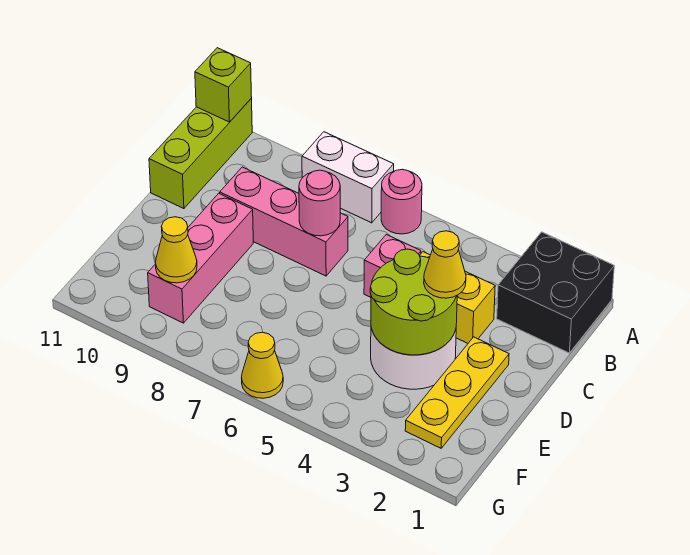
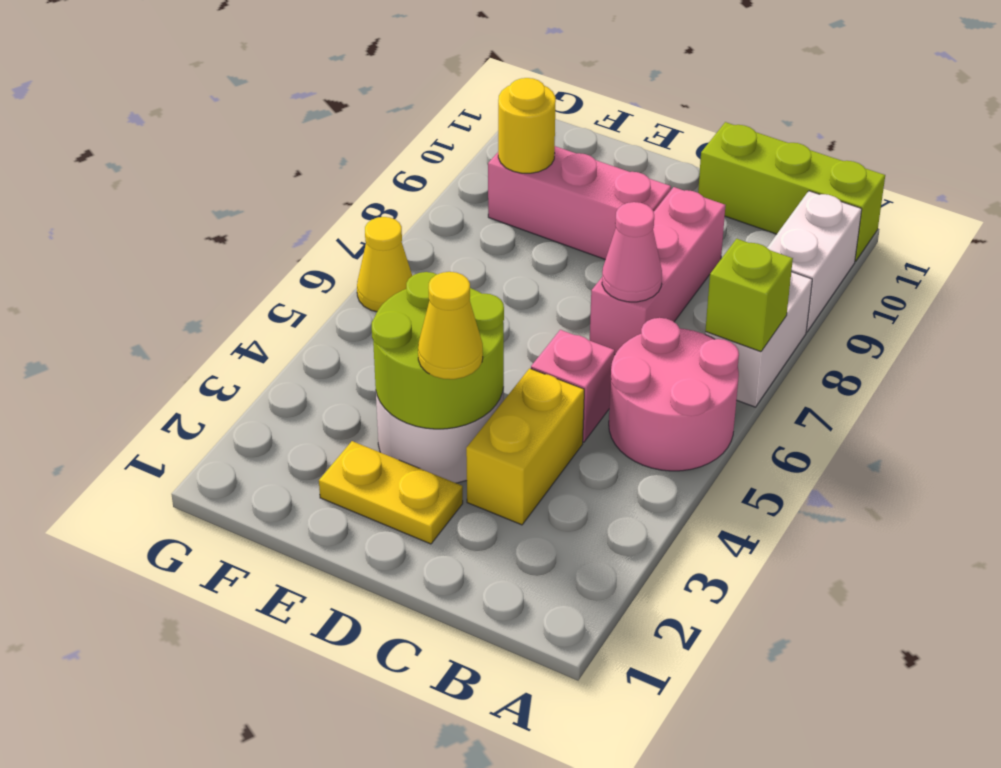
black brick A1:B2 level 1 -> none
pink round brick A6 level 1 -> pink round brick A5:B6 level 1
none -> white brick A9:A10 level 1
lime brick A11 level 2 -> lime brick A7 level 2
pink round brick C7 level 2 -> pink cone C7 level 2
yellow plate D2:F2 level 1 -> yellow plate D2:E2 level 1
yellow cone F9 level 2 -> yellow round brick F9 level 2

